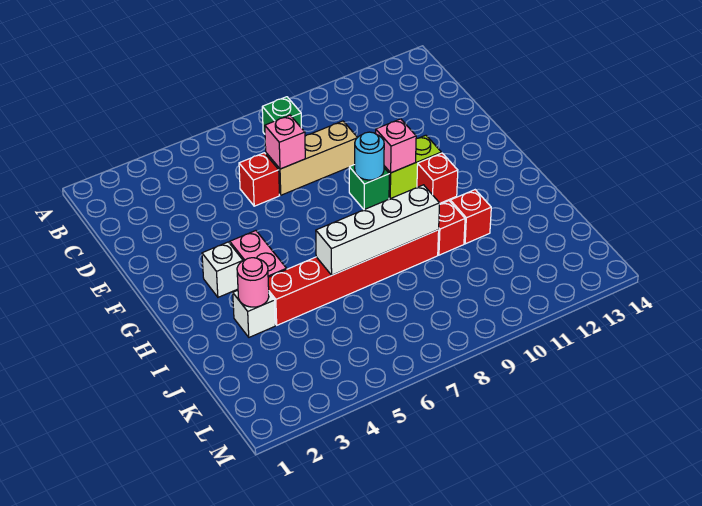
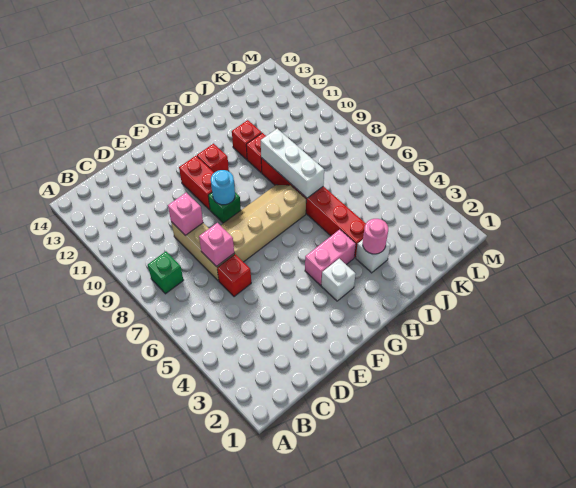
none -> tan slope E7:H8 level 1 top 7
lime brick F10:F11 level 1 -> red brick F10:F11 level 1
pink brick F10 level 2 -> pink brick D9 level 2
white brick I6:I9 level 2 -> white brick I7:I9 level 2

